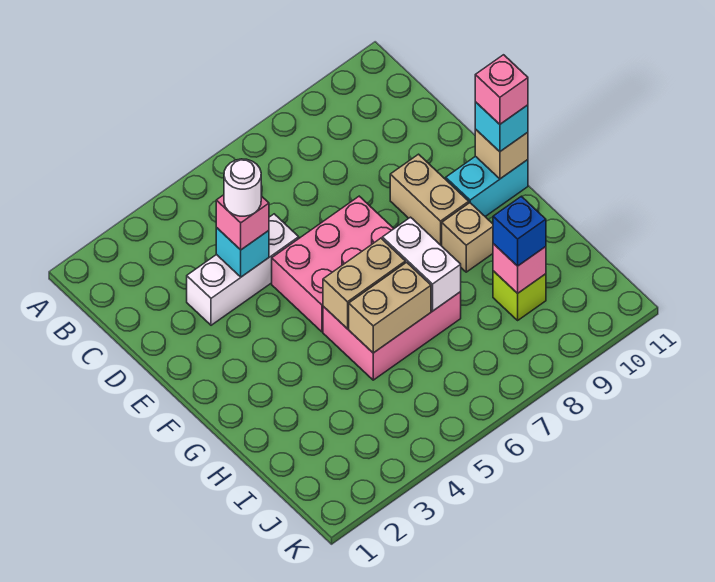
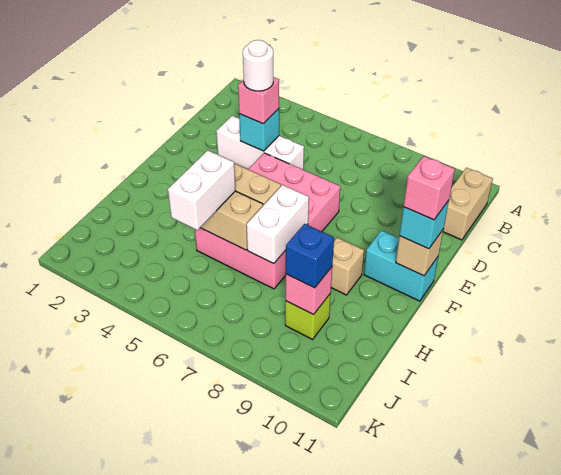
tan brick E9:F9 level 1 -> tan brick B11:C11 level 1
none -> white brick H5:I5 level 3

